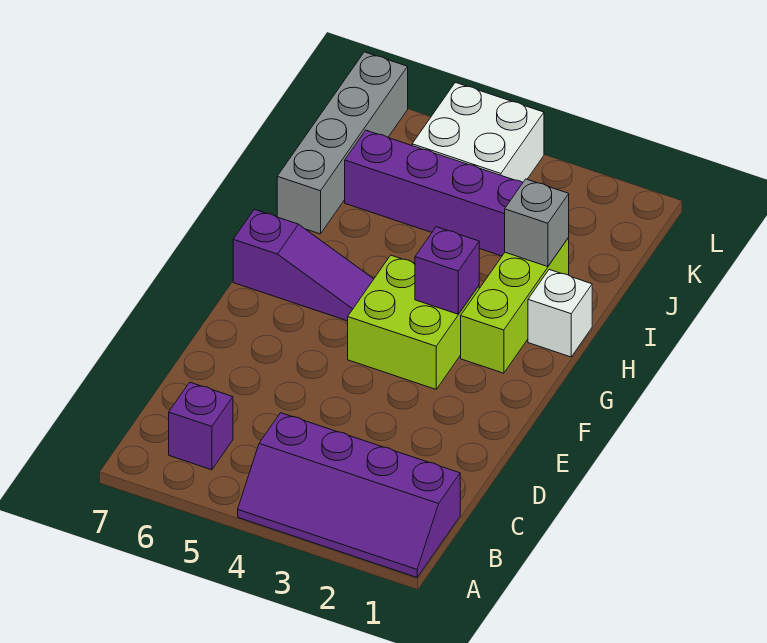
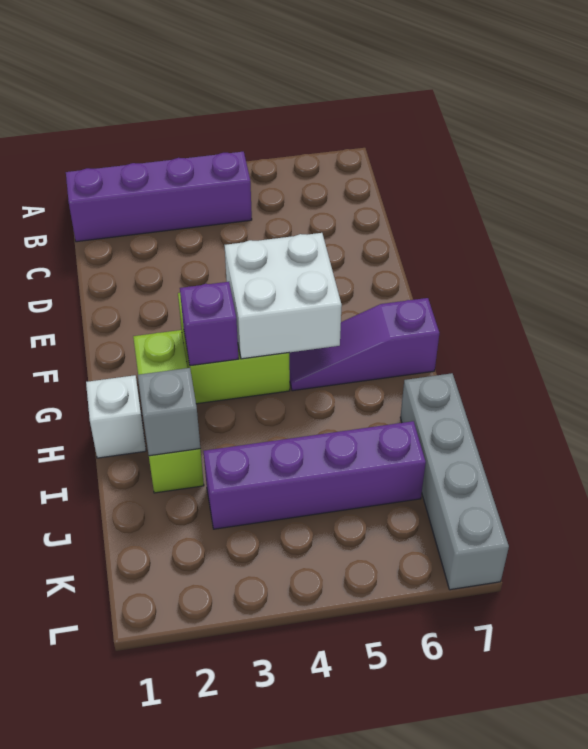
purple brick B6 level 1 -> none
white brick K4:L5 level 1 -> white brick F4:G5 level 2

